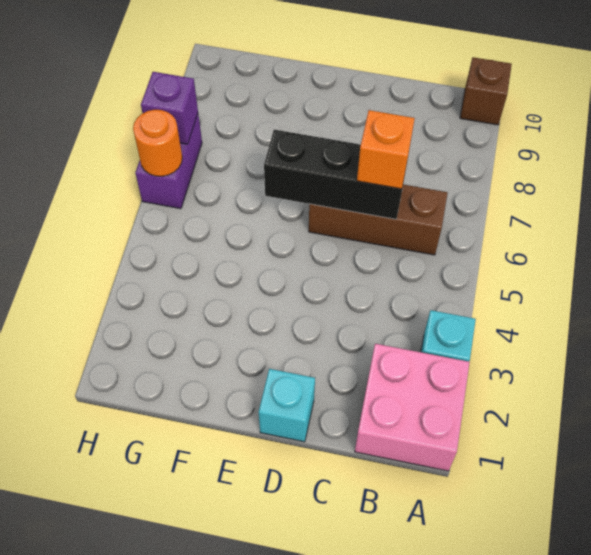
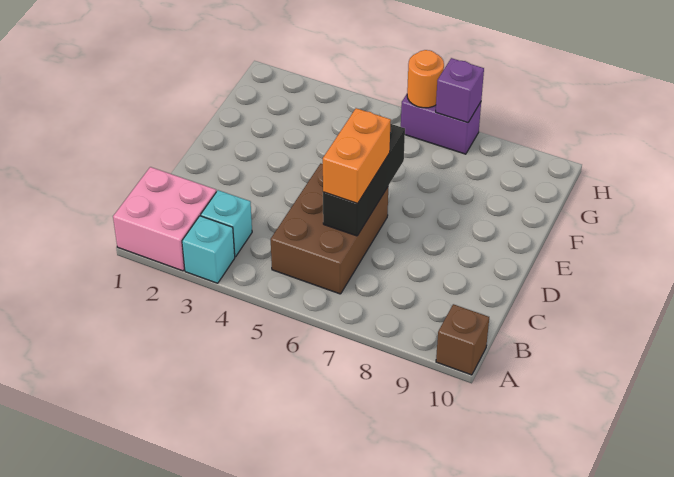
brown brick B6:D6 level 1 -> brown brick B5:D6 level 1
orange brick C6 level 3 -> orange brick C6:D6 level 3
cyan brick D1 level 1 -> cyan brick B3 level 1

